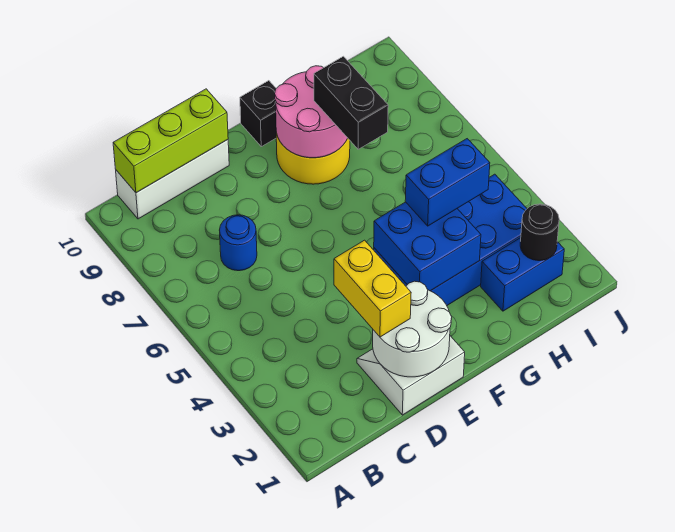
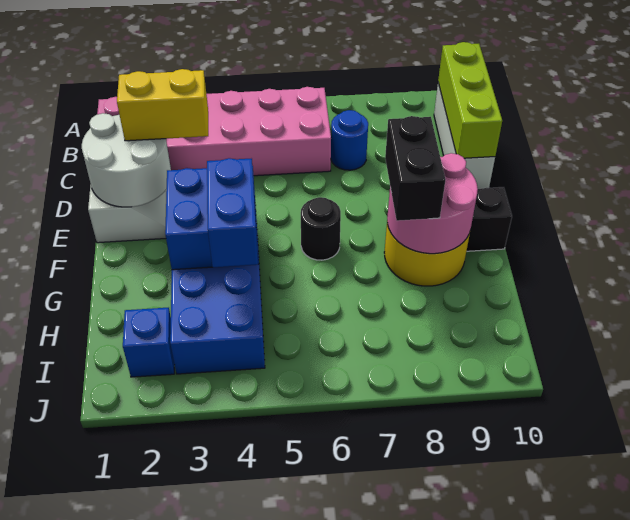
none -> pink brick B1:C6 level 1
black brick G7:G8 level 3 -> black brick F8:G8 level 3
blue brick H2:I2 level 1 -> blue brick I2 level 1
black round brick I2 level 2 -> black round brick F6 level 1

